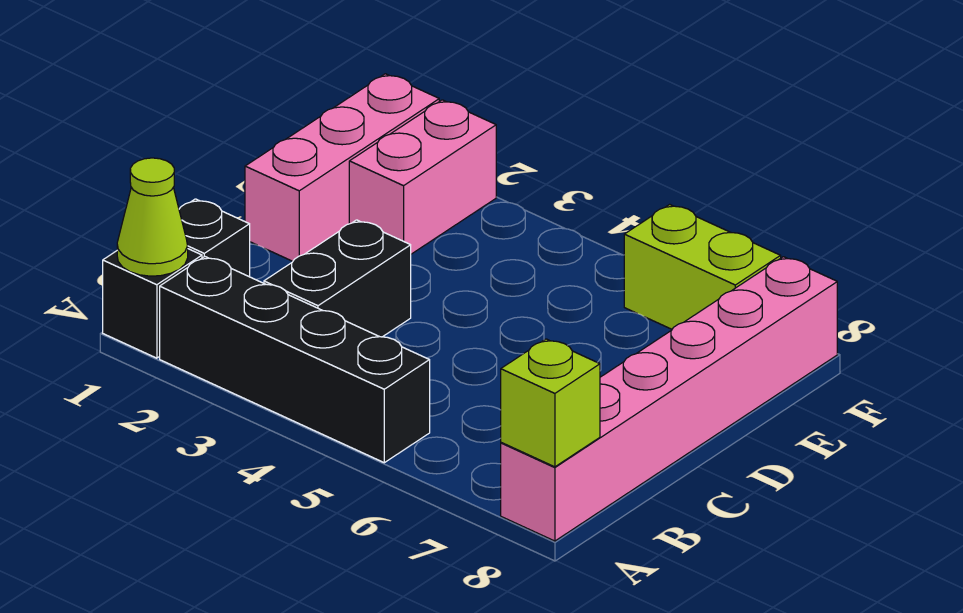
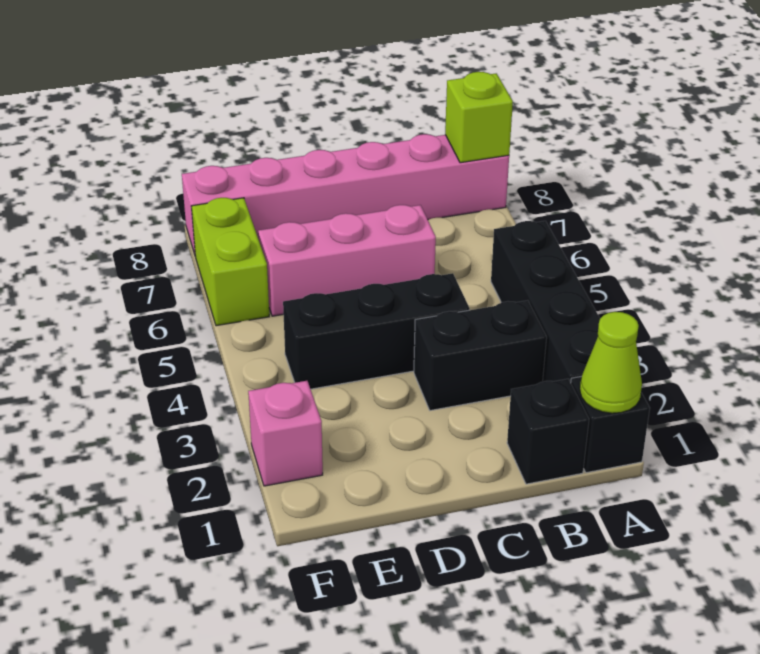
none -> black brick C4:E4 level 1
pink brick D1:F1 level 1 -> pink brick C6:E6 level 1
pink brick E2:F2 level 1 -> pink brick F2 level 1

